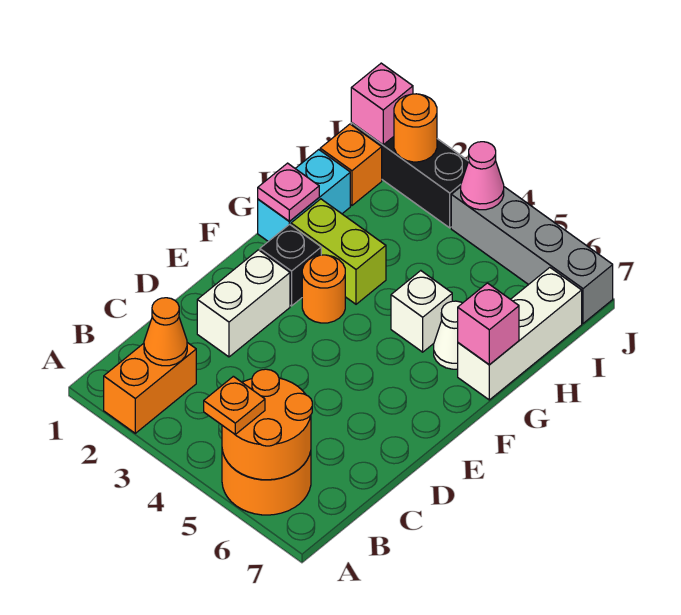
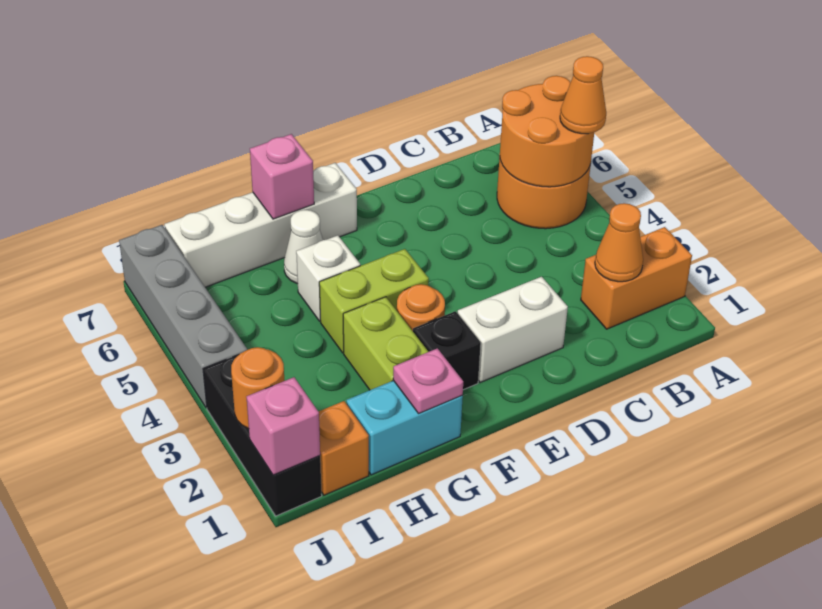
orange plate A5 level 3 -> orange cone A5 level 3
none -> lime brick F4:G4 level 1
white brick G7:I7 level 1 -> white brick F7:I7 level 1
pink cone J4 level 2 -> none

